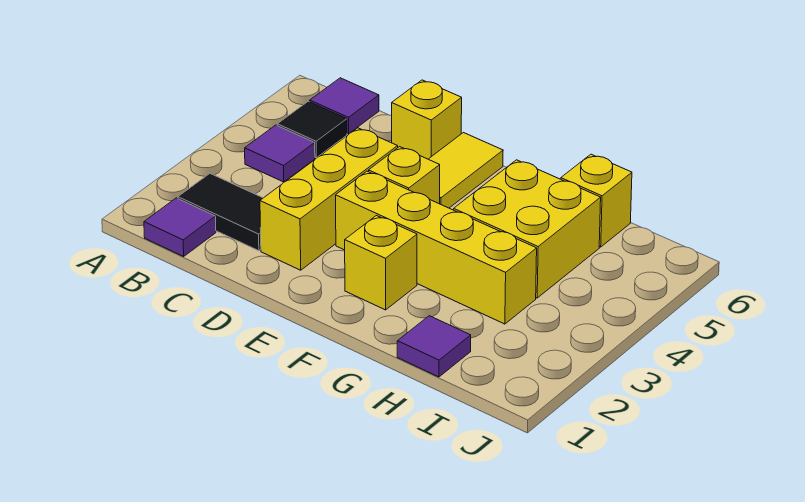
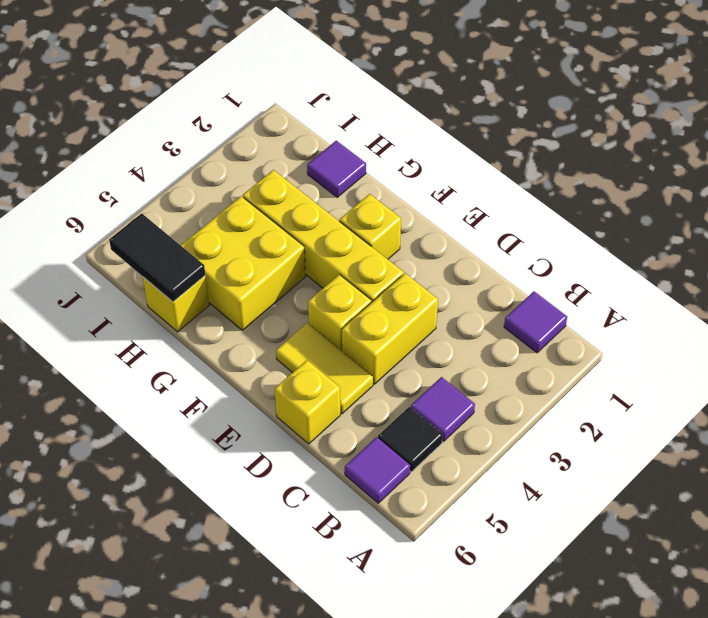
black tile B2:C2 level 1 -> black tile H6:I6 level 2
yellow brick D2:D4 level 1 -> yellow brick D3:D4 level 1
yellow tile E5:E6 level 1 -> yellow tile D5:E5 level 1

